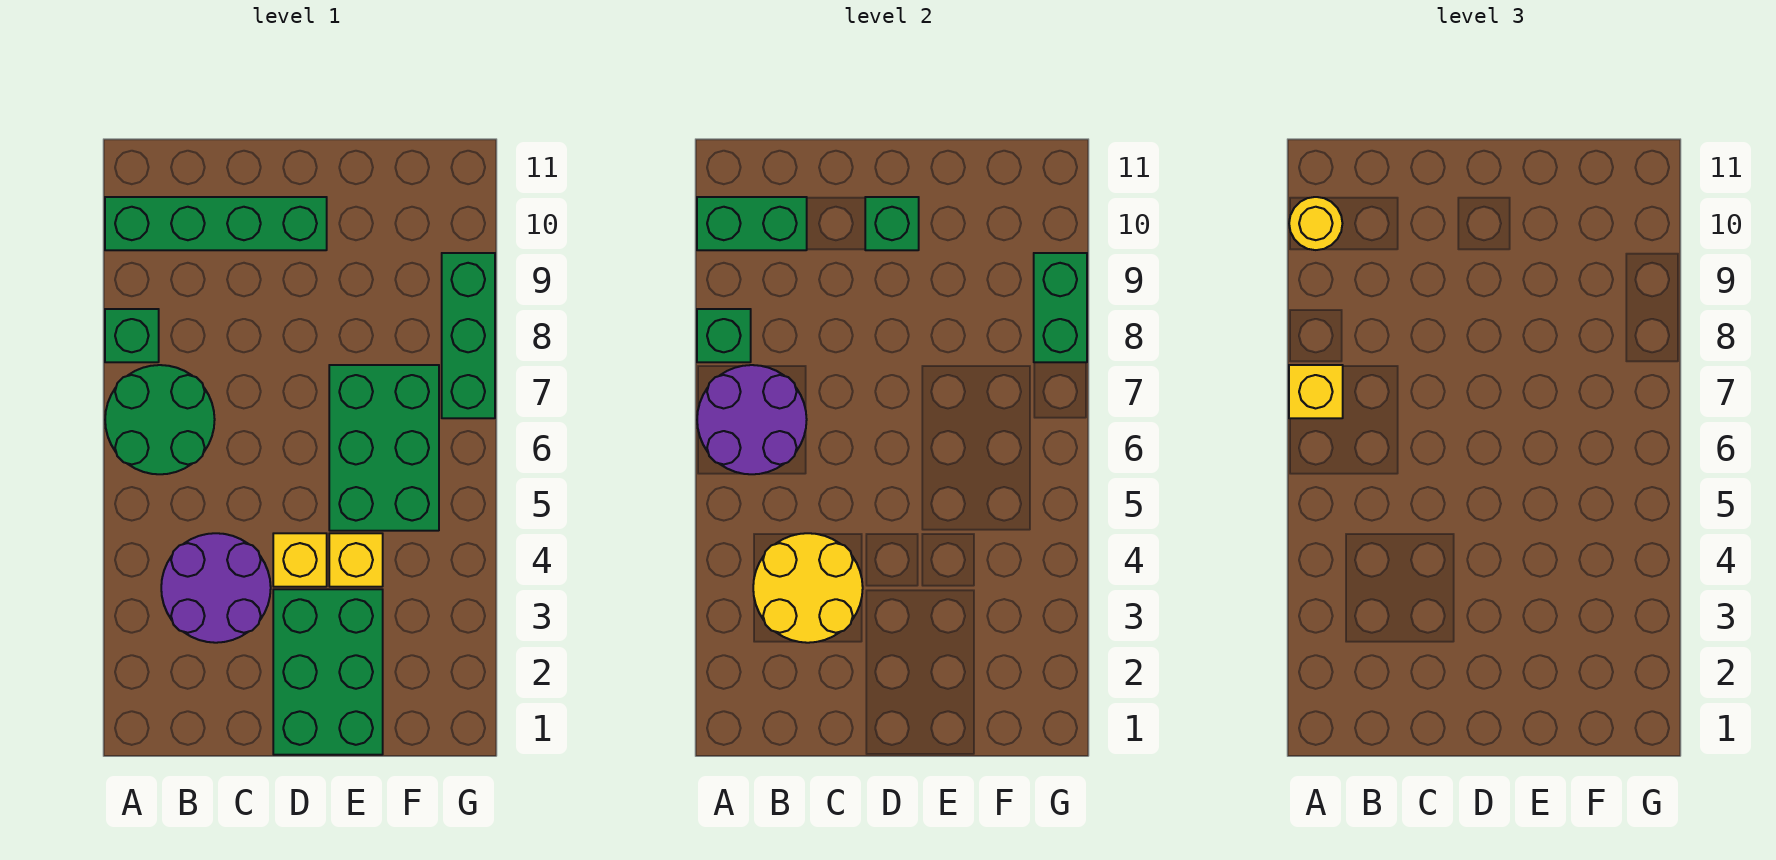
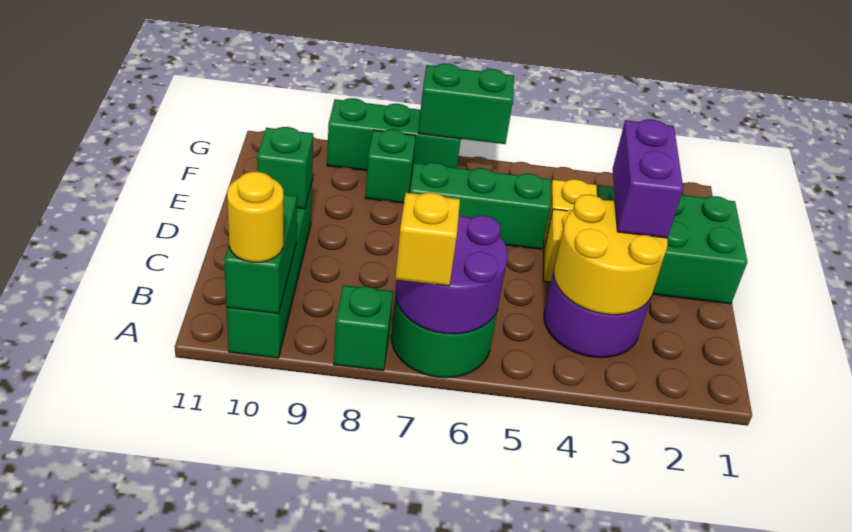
green brick A8 level 2 -> green brick F8 level 1
none -> purple brick C3:D3 level 3
green brick E5:F7 level 1 -> green brick E5:E7 level 1
green brick G8:G9 level 2 -> green brick G6:G7 level 2

